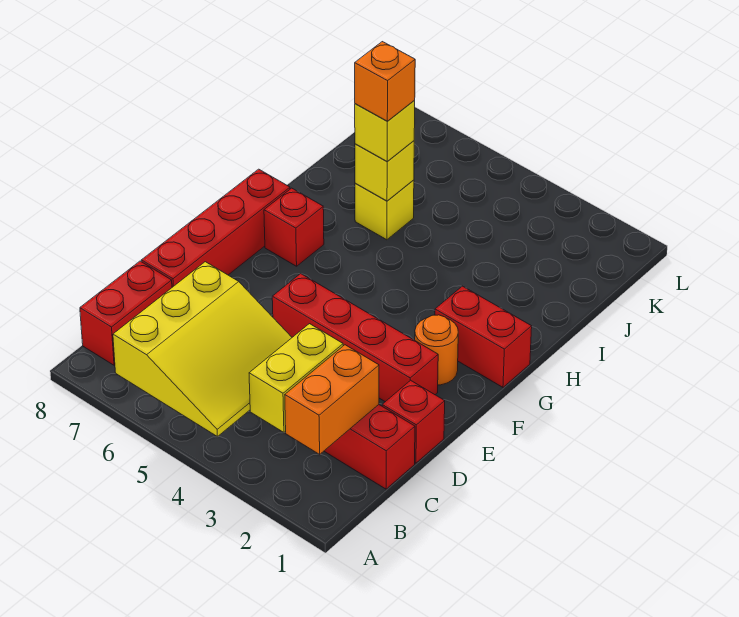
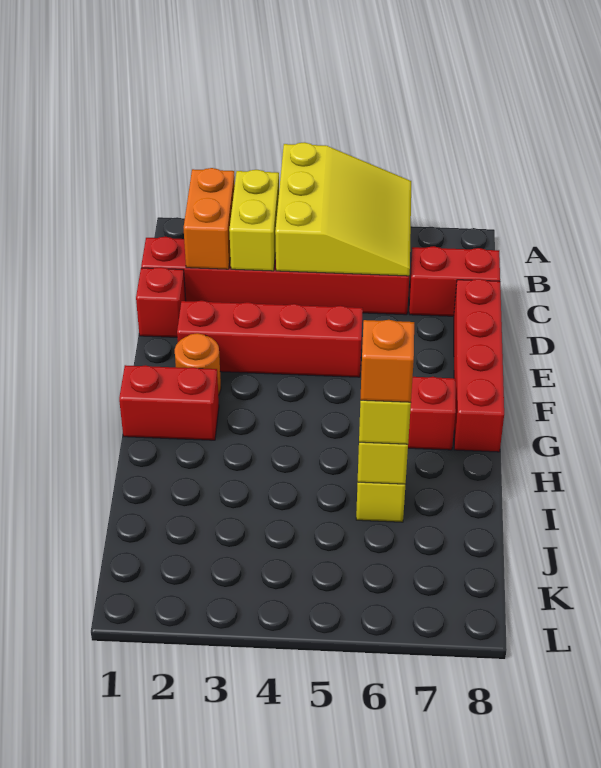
yellow slope A4:C6 level 2 top 6 -> yellow slope A4:C6 level 2 top 4
red brick B8:C8 level 1 -> red brick C7:C8 level 1

